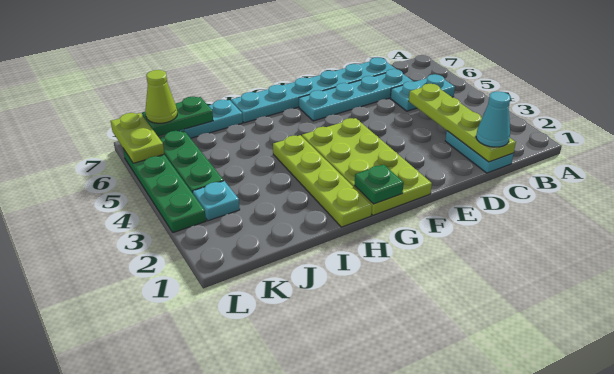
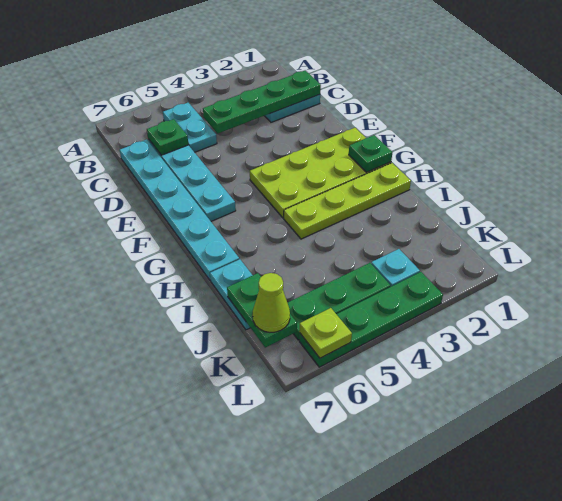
lime plate C1:C4 level 2 -> green plate C1:C4 level 2
cyan cone C1 level 3 -> none
none -> green plate C6 level 2
lime plate L6:L7 level 2 -> lime plate L6 level 2

